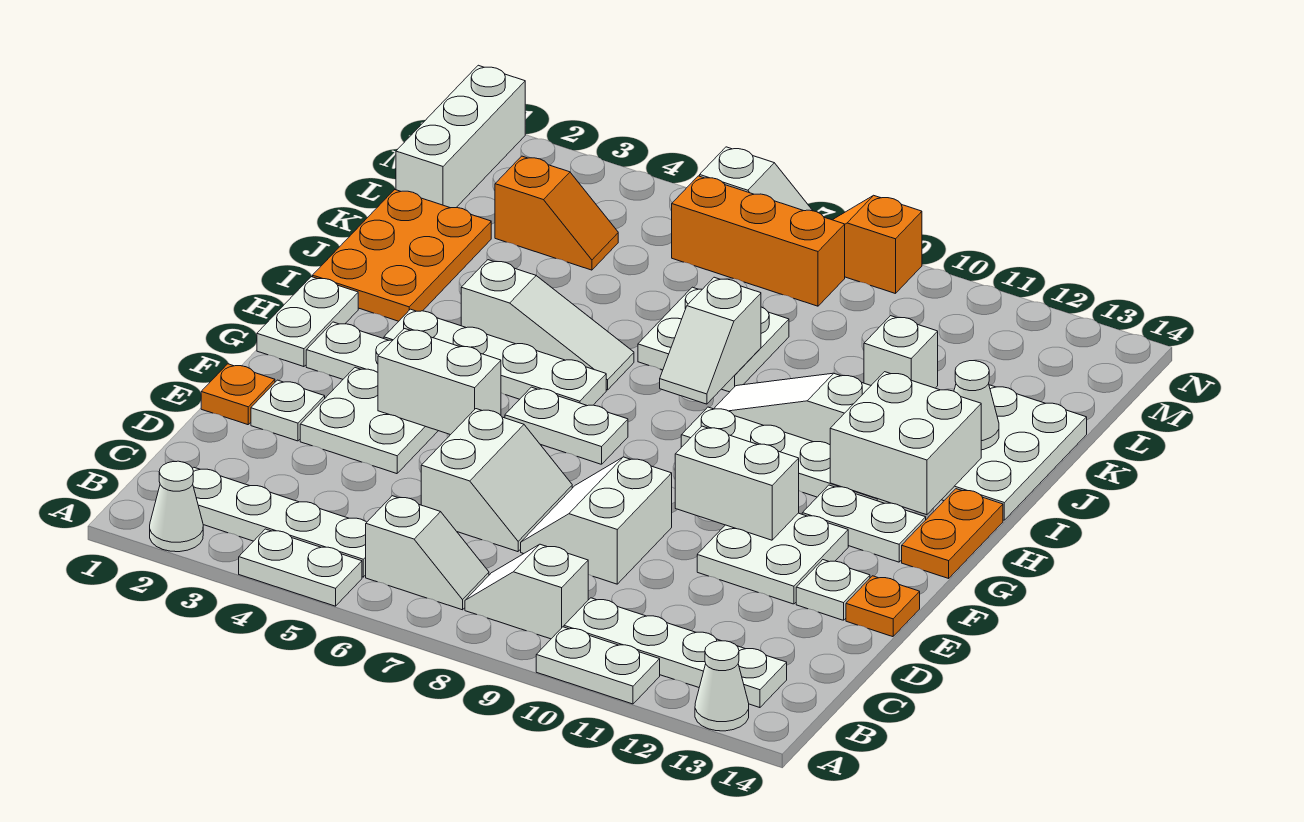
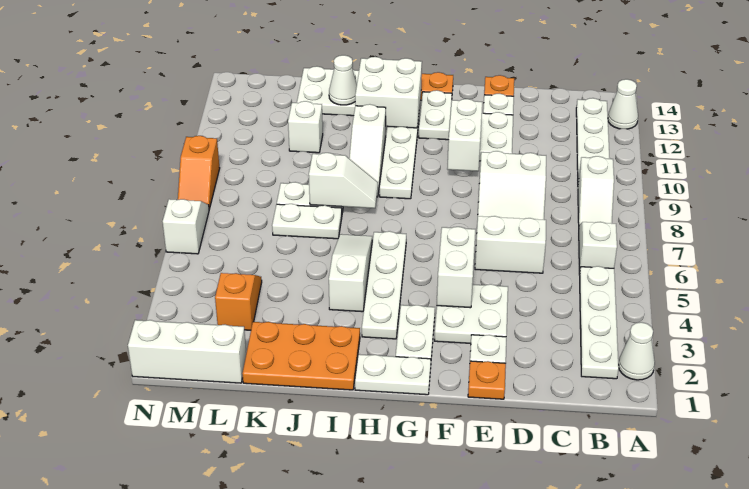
white plate A4:A5 level 1 -> none
white plate A10:A11 level 1 -> none
white plate G6:G7 level 1 -> none
orange brick M6:M8 level 1 -> none

